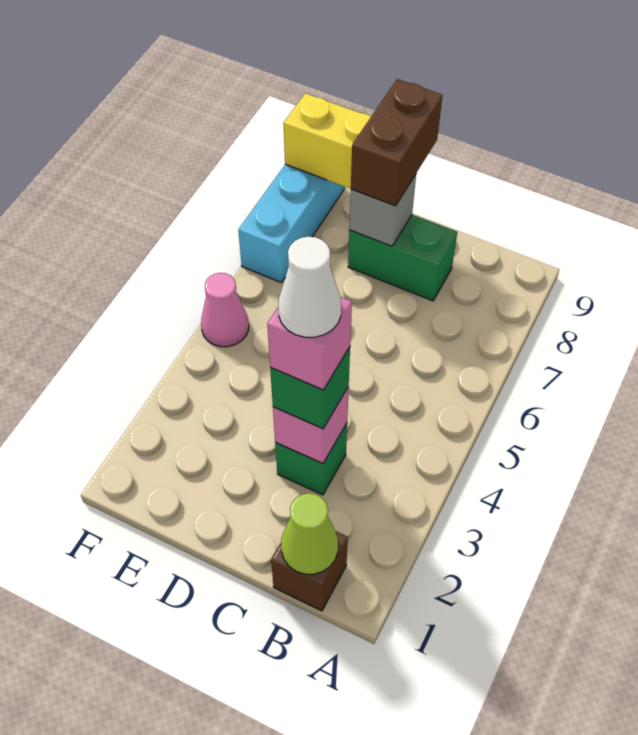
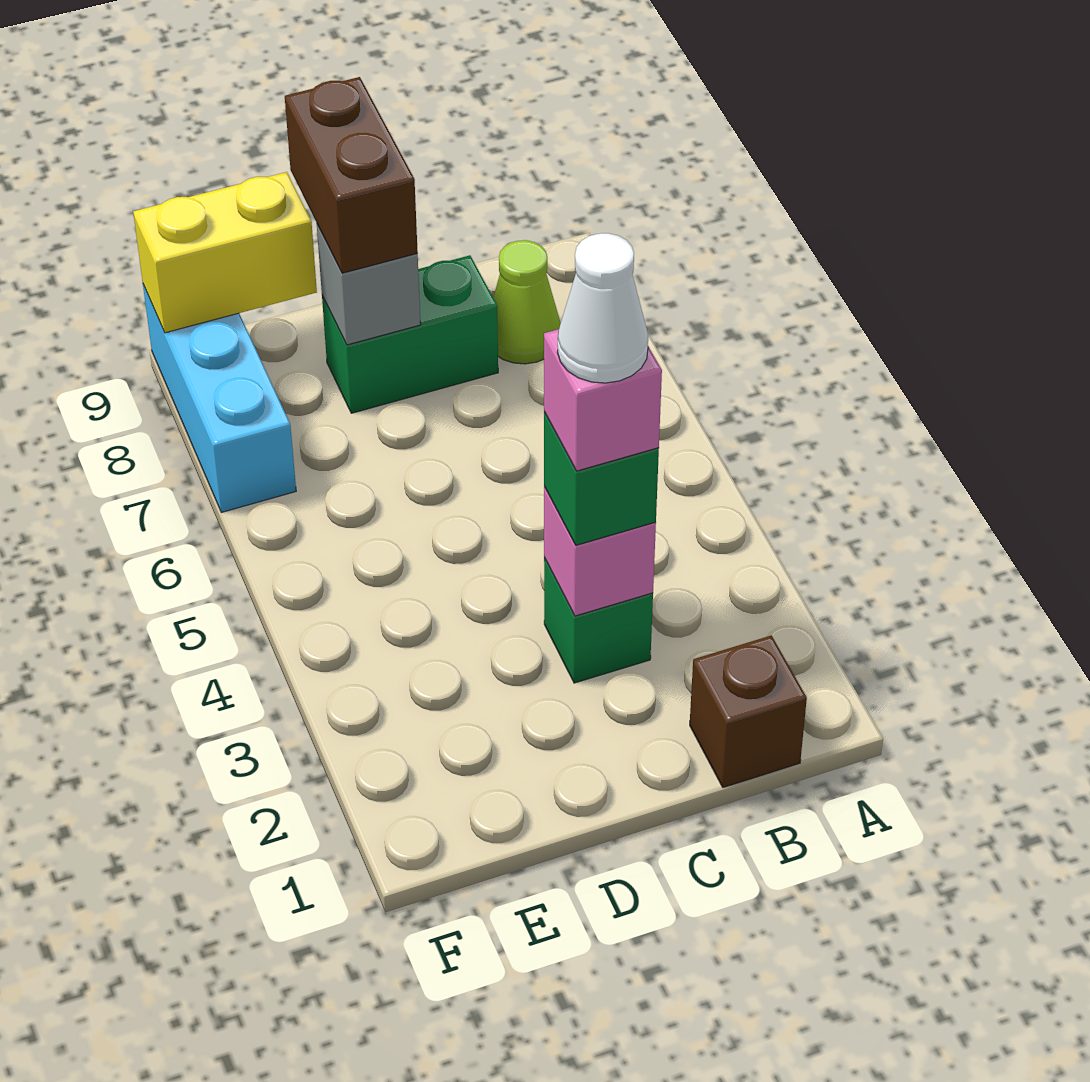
lime cone B1 level 2 -> lime cone B8 level 1
pink cone F5 level 1 -> none

